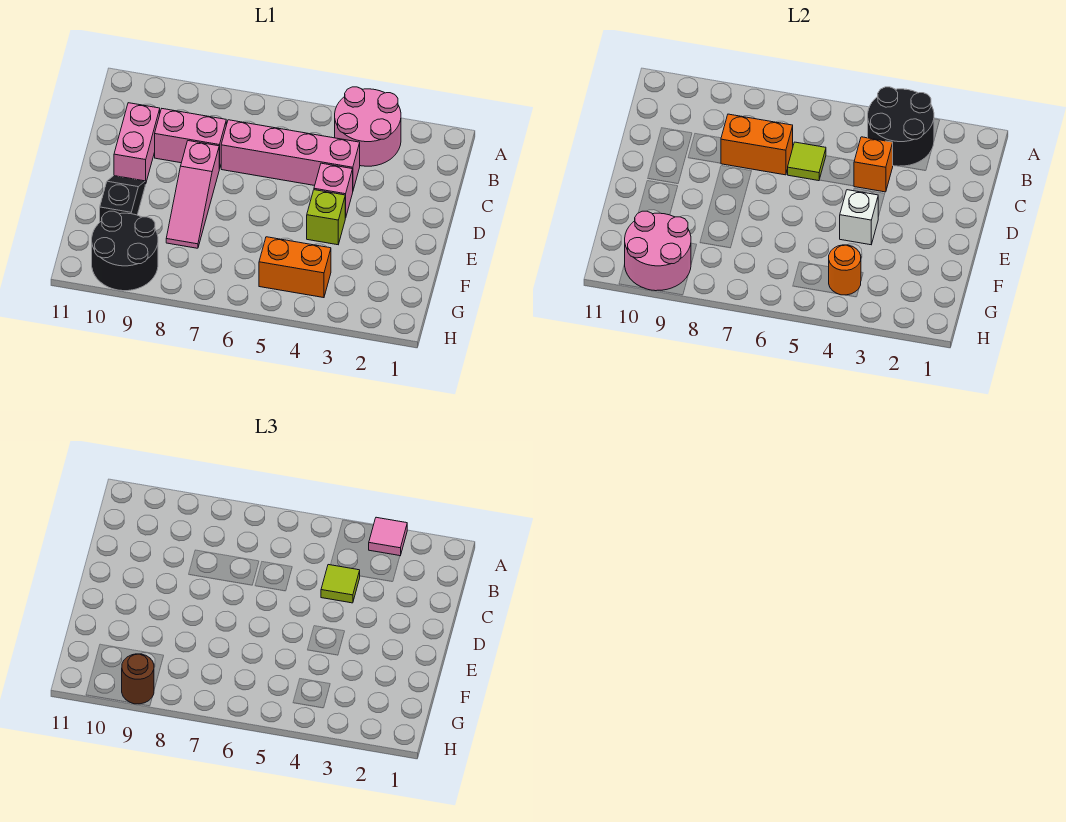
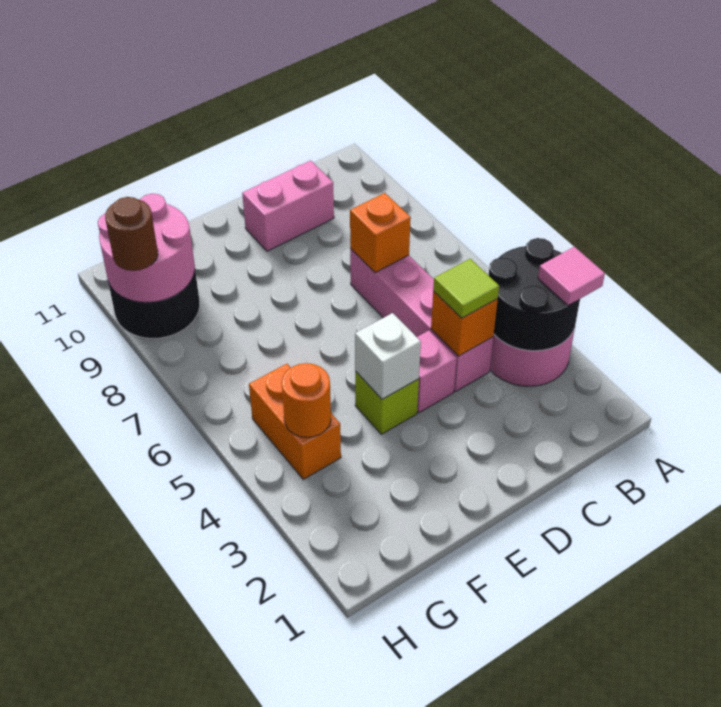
lime tile C6 level 2 -> none
orange brick C7:C8 level 2 -> orange brick C7 level 2
pink brick C8:C9 level 1 -> none
pink slope D8:F8 level 1 top D -> none
black slope E10:F10 level 1 top F -> none

